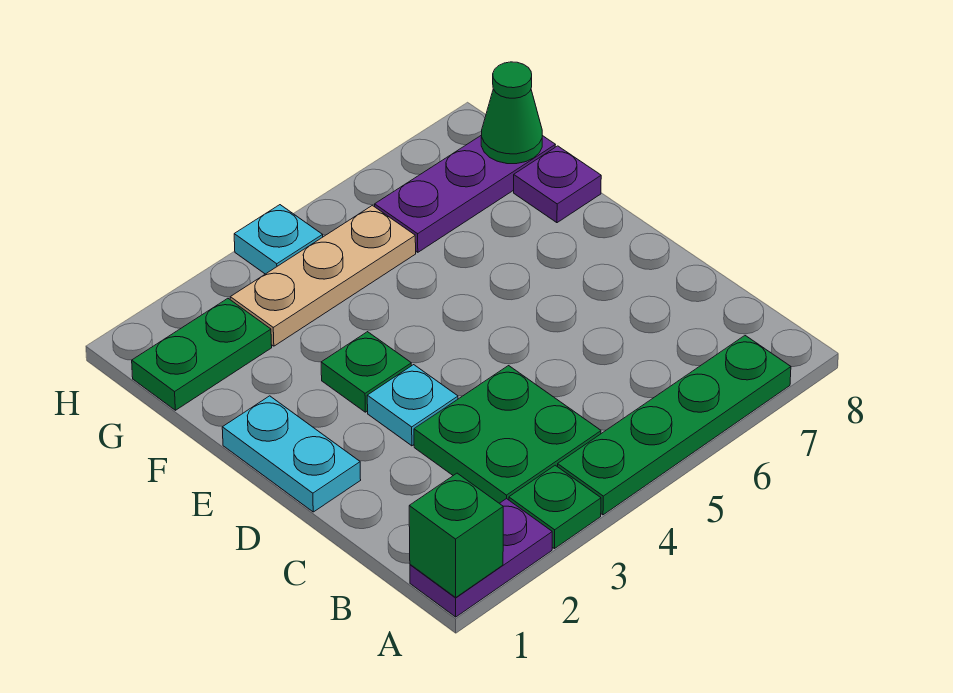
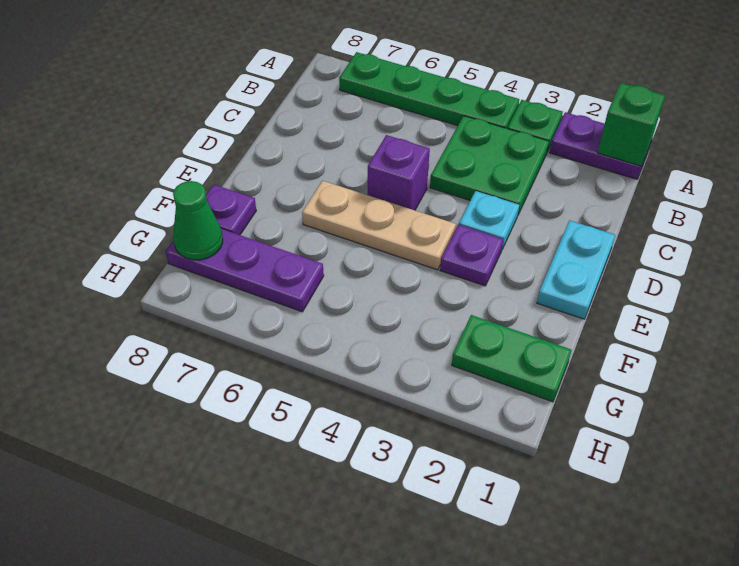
none -> purple brick D5 level 1
green plate E3 level 1 -> purple plate E3 level 1
tan plate G3:G5 level 1 -> tan plate E4:E6 level 1
cyan plate H4 level 1 -> none

